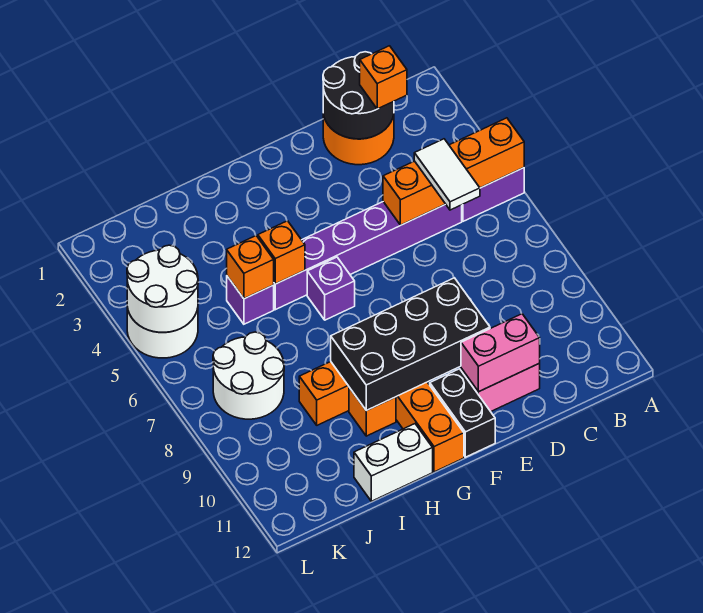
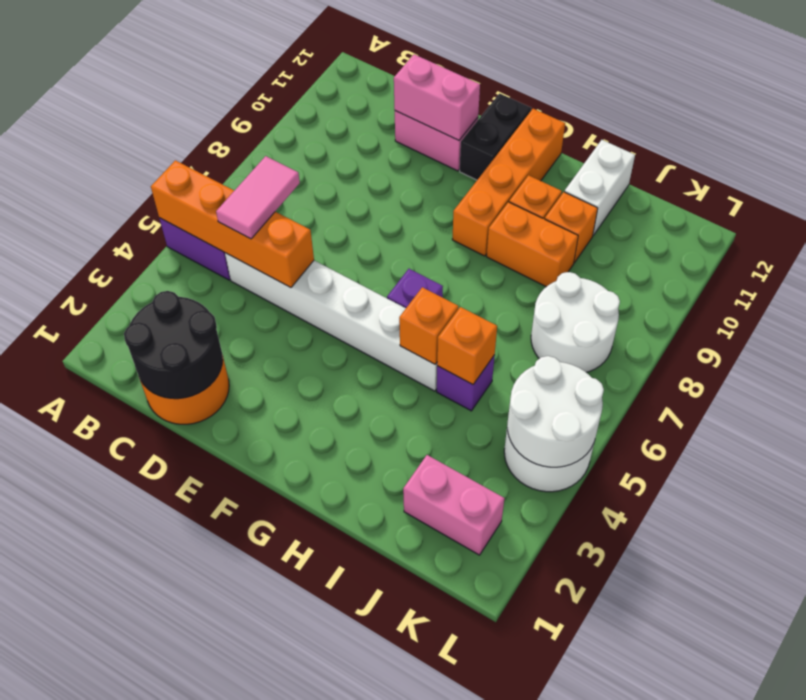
orange brick C2 level 3 -> orange brick I10 level 1
purple brick C5:H5 level 1 -> white brick C5:H5 level 1
white tile C5:C6 level 3 -> pink tile C5:C6 level 3
black brick E9:H10 level 2 -> none
white brick H12:I12 level 1 -> white brick I11:I12 level 1
none -> pink brick J2:K2 level 1

